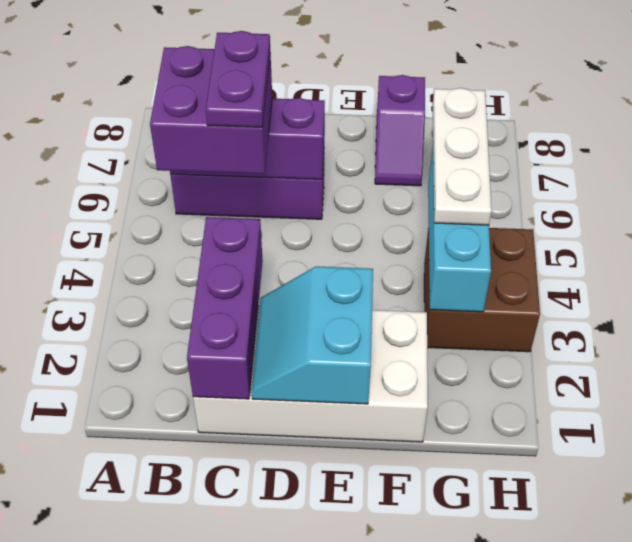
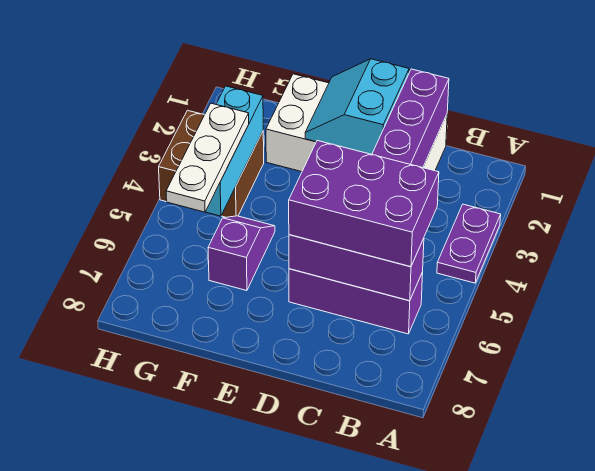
purple brick B5:C6 level 3 -> purple brick B5:D6 level 3
purple plate C5:C6 level 4 -> purple plate A3:A4 level 1
cyan slope D1:E2 level 2 top E -> cyan slope D1:E2 level 2 top D
purple slope F7:F8 level 1 top 8 -> purple slope F5:F6 level 1 top 6

